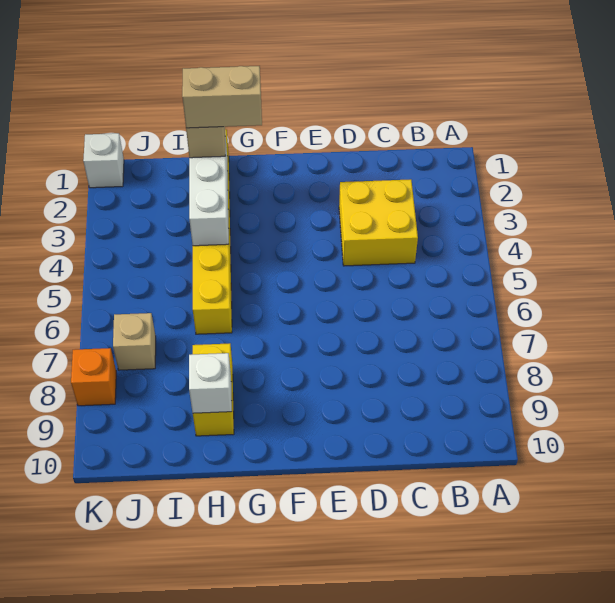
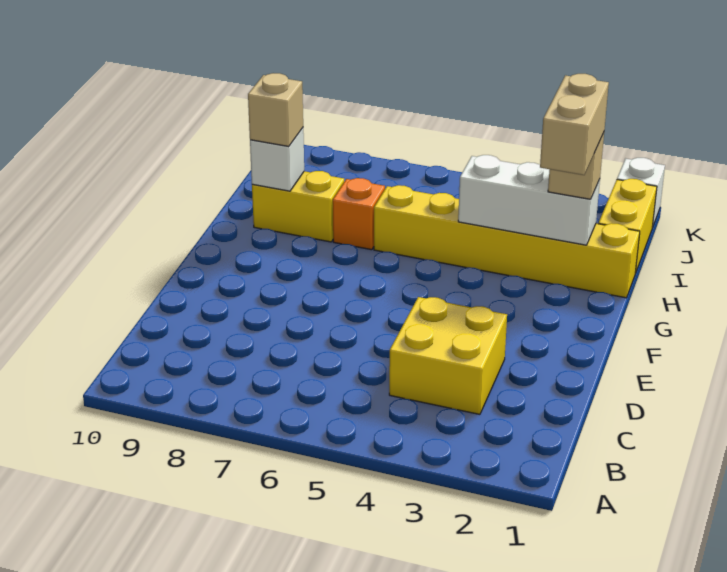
none -> yellow brick I1:J1 level 1
tan brick J7 level 1 -> tan brick H9 level 3
orange brick K8 level 1 -> orange brick H7 level 1

